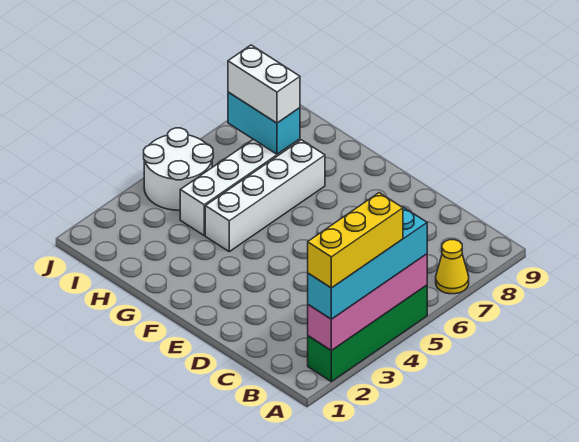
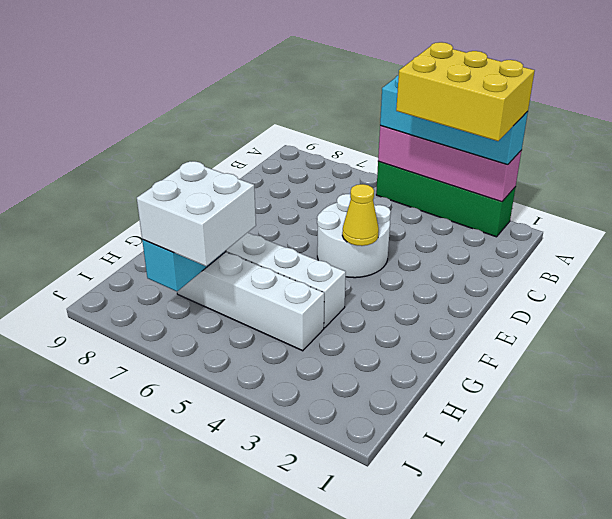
yellow brick A2:A4 level 4 -> yellow brick A2:B4 level 4
yellow cone A7 level 1 -> yellow cone E4 level 2
white brick H7:I7 level 3 -> white brick H6:I7 level 3
white round brick I4:J5 level 1 -> white round brick D4:E5 level 1

